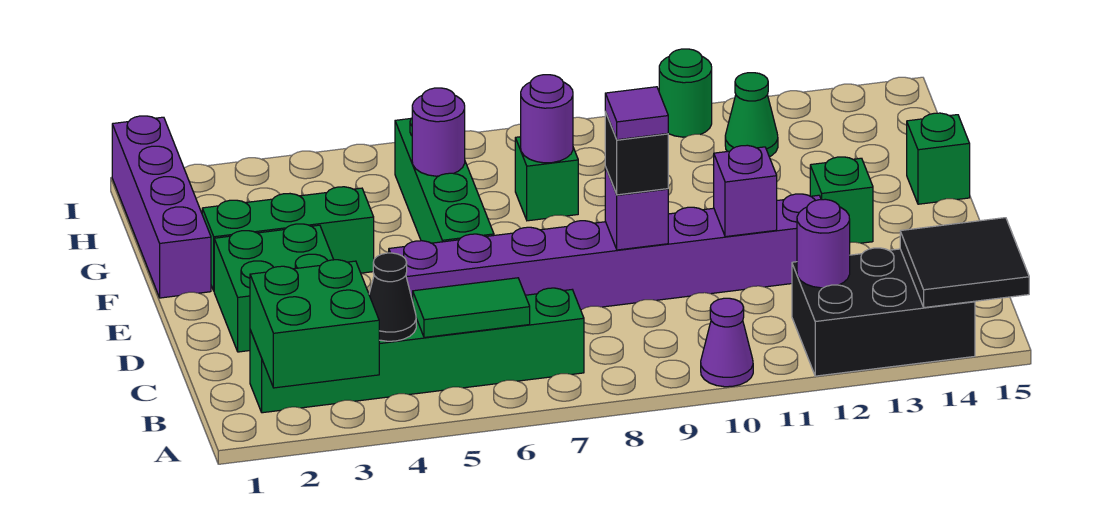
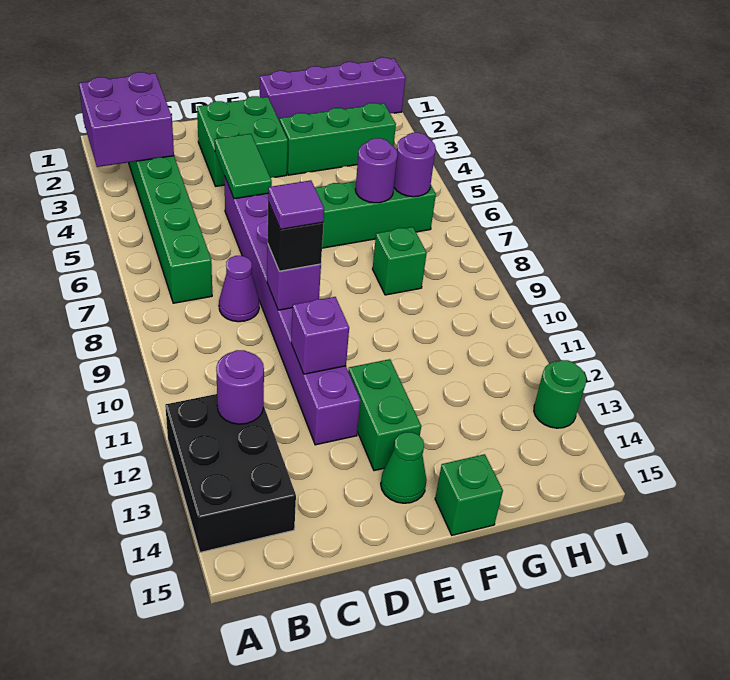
green brick A2:B3 level 2 -> purple brick A2:B3 level 2
purple cone A10 level 1 -> purple cone C8 level 1
black tile A14:B15 level 2 -> none
black cone B4 level 2 -> none
green tile B5:B6 level 2 -> green tile D4:D5 level 2
green brick E13 level 1 -> green brick E12:E13 level 1
green brick F2:F4 level 1 -> green brick F3:H3 level 1
purple round brick G8 level 2 -> purple round brick H6 level 2
green cone H12 level 1 -> green cone E14 level 1
green round brick I11 level 1 -> green round brick I13 level 1

